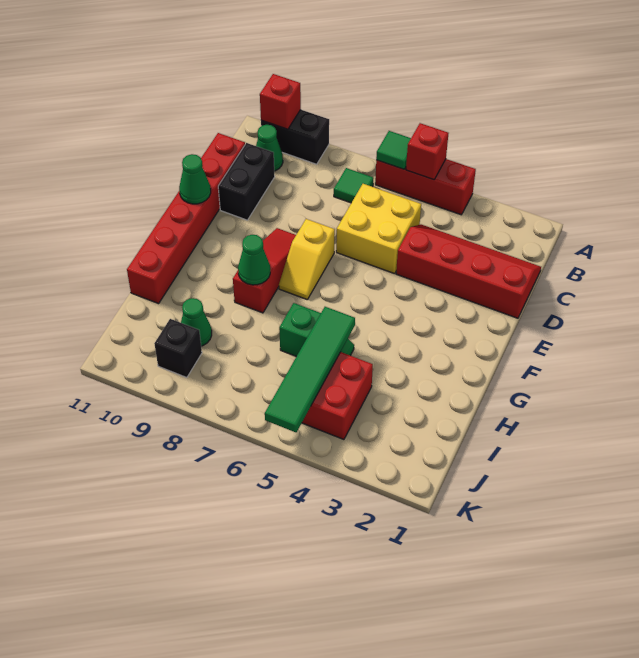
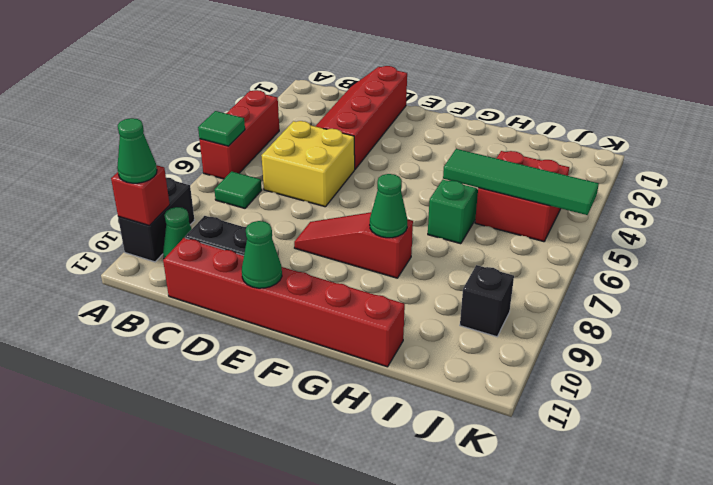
red brick A5 level 2 -> none
yellow slope E7:F7 level 1 top E -> none
green cone I9 level 1 -> green cone A10 level 3

